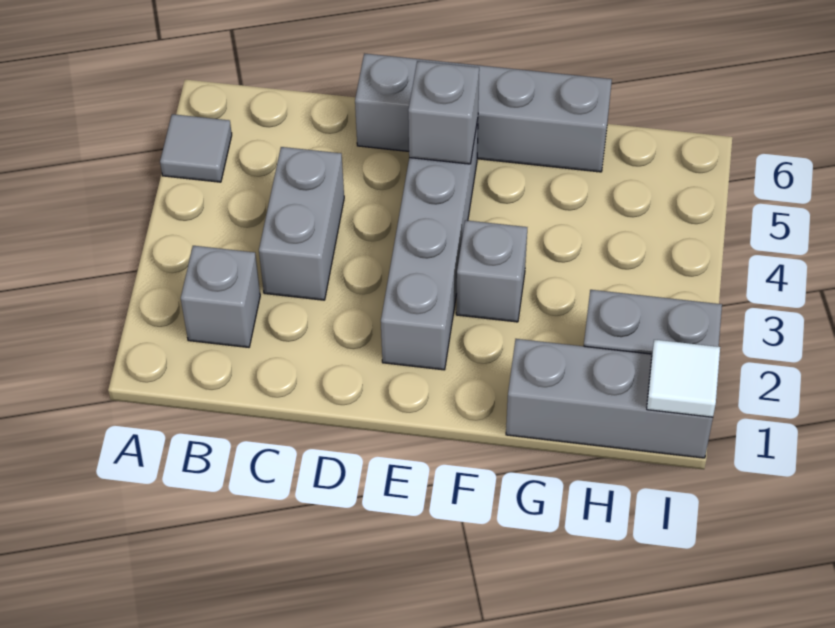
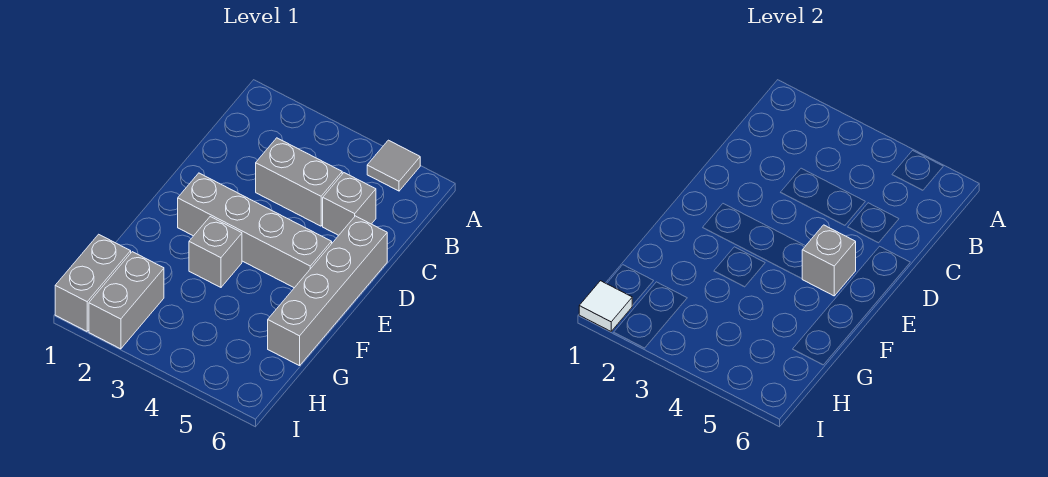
grey brick B2 level 1 -> grey brick C5 level 1
grey brick G1:I1 level 1 -> grey brick H1:I1 level 1

